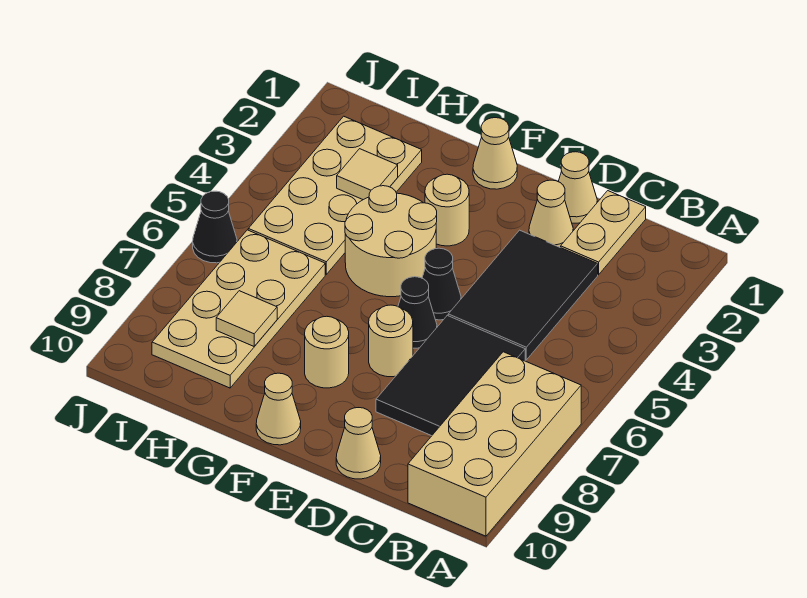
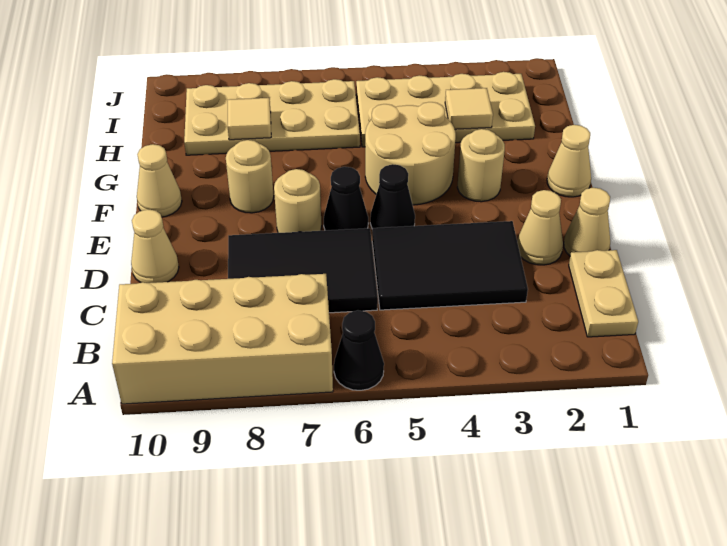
tan plate C1:C2 level 1 -> tan plate B1:C1 level 1
black cone J6 level 1 -> black cone A6 level 1

